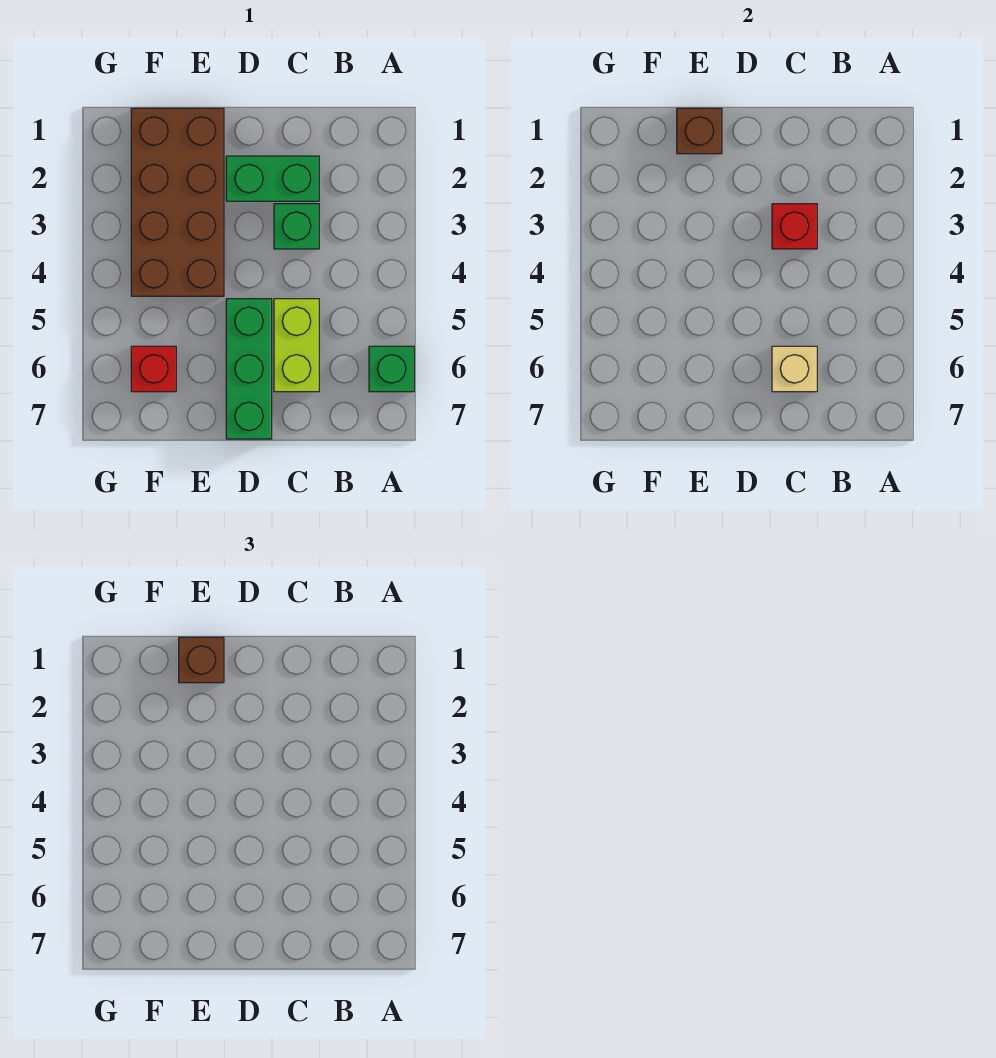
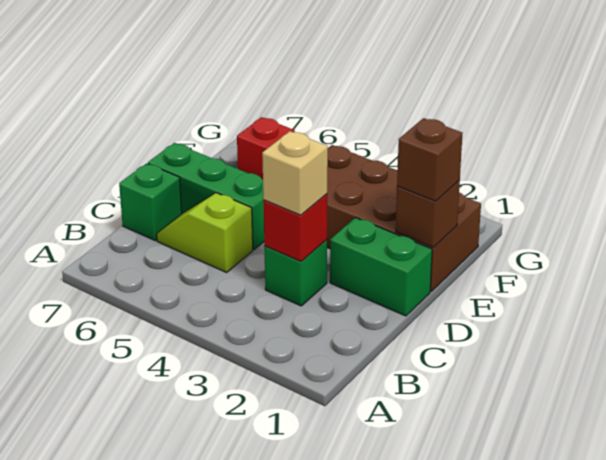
green brick A6 level 1 -> green brick C7 level 1
green brick C2:D2 level 1 -> green brick D1:D2 level 1
lime brick C5:C6 level 1 -> lime slope C5:C6 level 1 top 5
tan brick C6 level 2 -> tan brick C3 level 3

